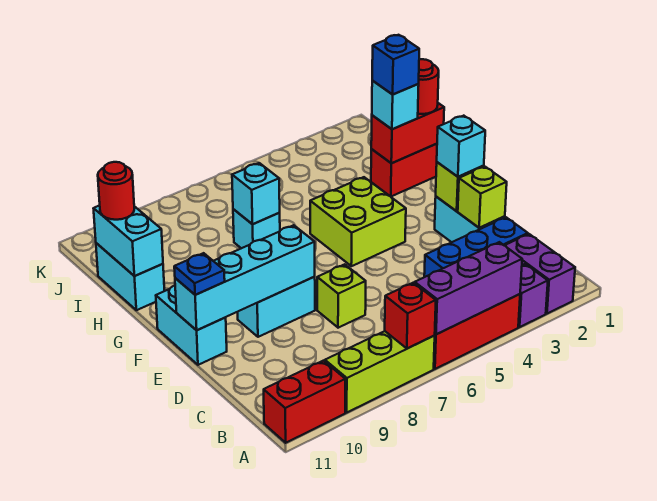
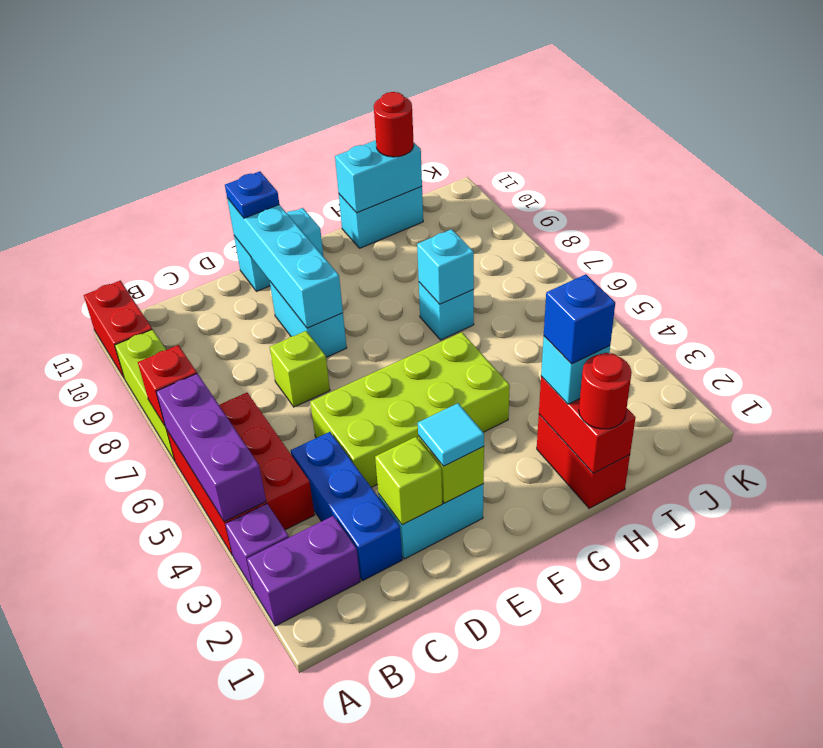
cyan brick E2 level 3 -> cyan tile E2 level 3
lime brick F4:G5 level 1 -> lime brick D4:G5 level 1

